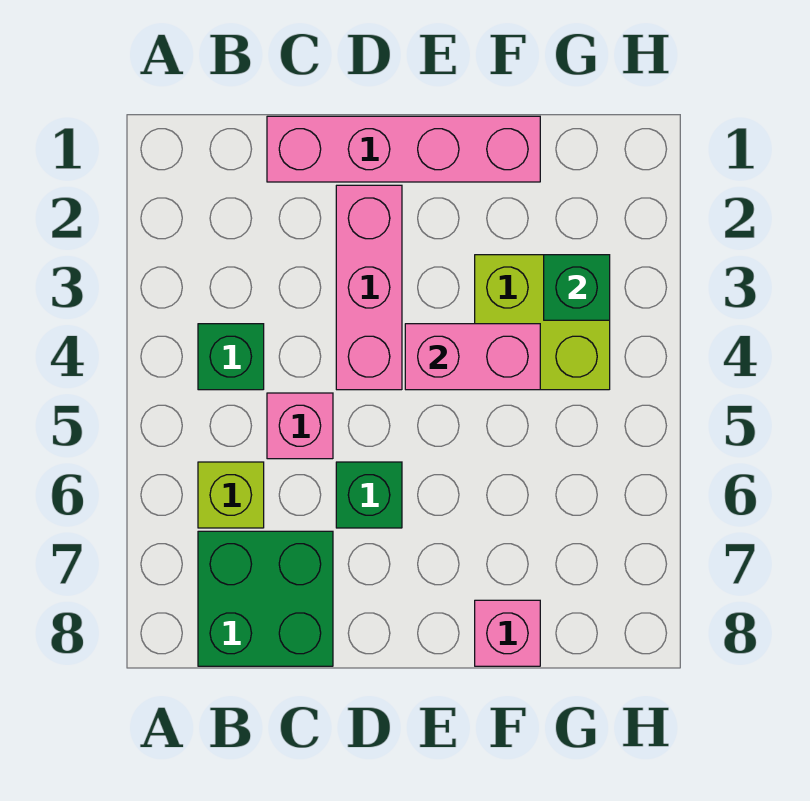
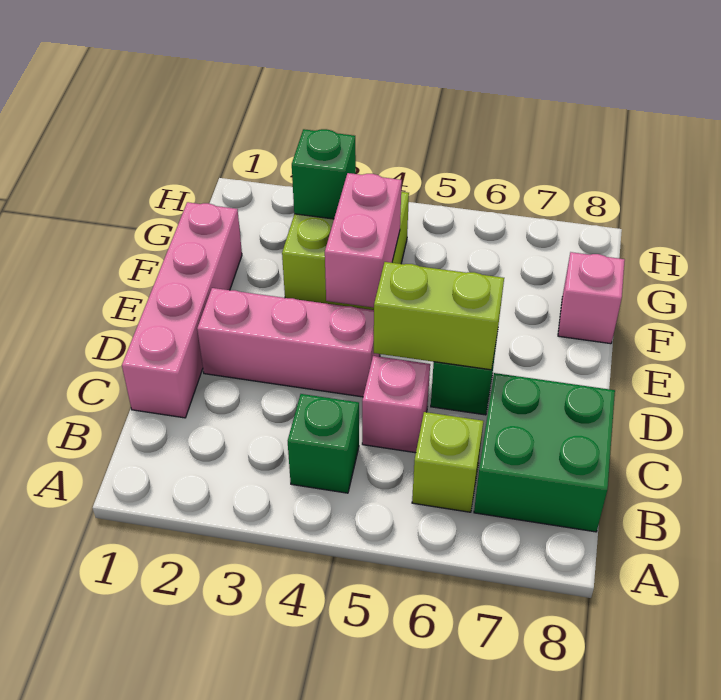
none -> lime brick D5:D6 level 2

